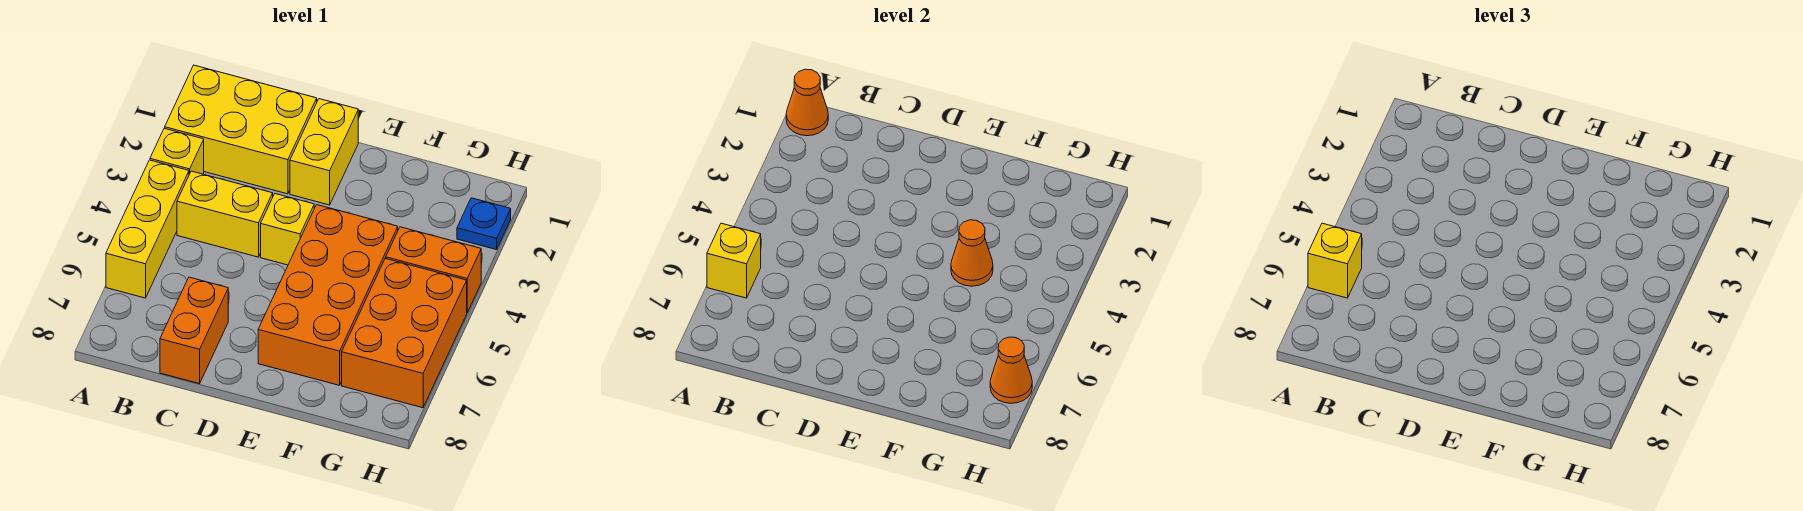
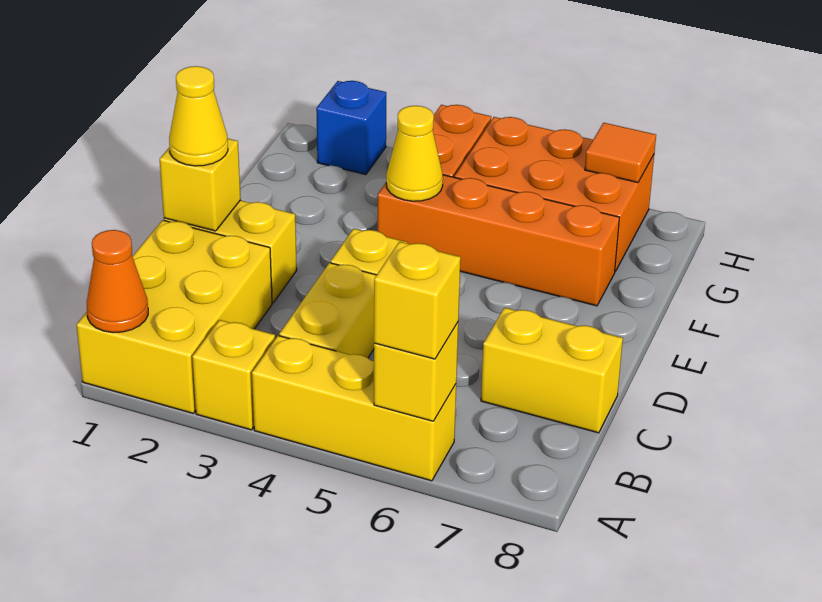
orange brick C7:C8 level 1 -> yellow brick C7:C8 level 1
none -> yellow brick D1 level 2
none -> yellow cone D1 level 3
orange brick E4:F7 level 1 -> orange brick F4:F7 level 1
orange cone F4 level 2 -> yellow cone F4 level 2
blue plate H2 level 1 -> blue brick H2 level 1
orange cone H7 level 2 -> orange tile H7 level 2

